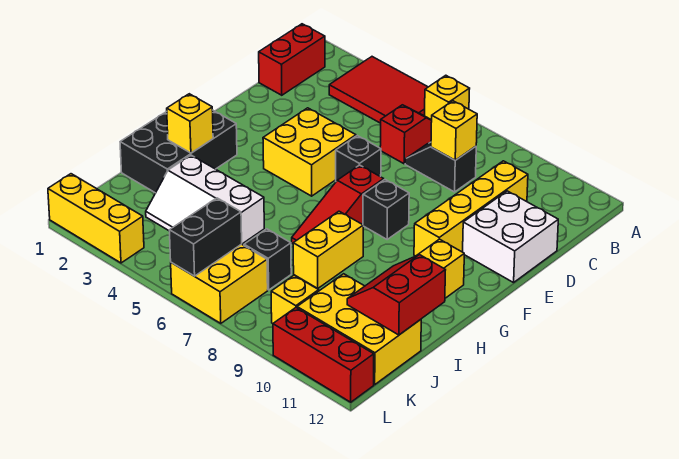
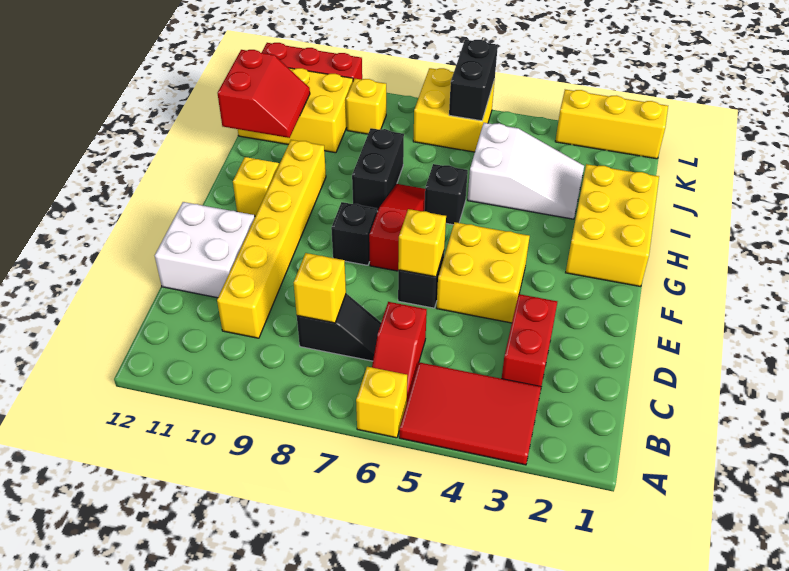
red brick B1:C1 level 1 -> red brick C3:D3 level 1
yellow brick C10:F10 level 1 -> yellow brick C10:H10 level 1
black brick G1:I2 level 1 -> yellow brick G1:I2 level 1
yellow brick H2 level 2 -> yellow brick E6 level 2
yellow brick H8:I8 level 1 -> black brick H8:I8 level 1
white slope I3:J5 level 1 top I -> white slope I3:J5 level 1 top 5
black brick J7 level 1 -> black brick H6 level 1

